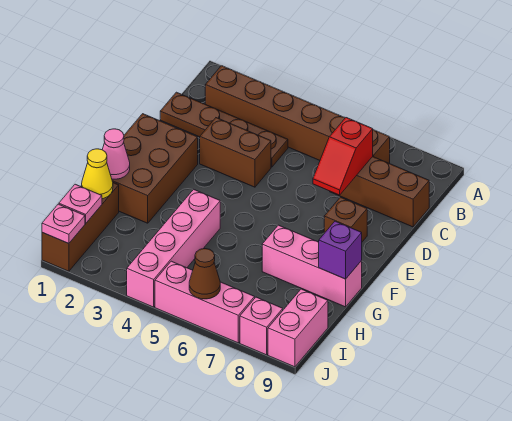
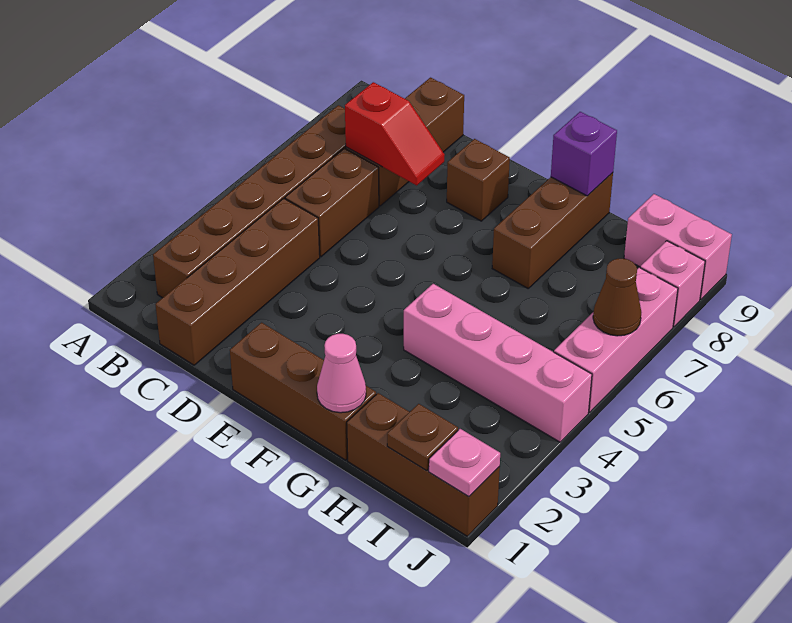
brown plate C1:C4 level 1 -> brown brick C1:C4 level 1
brown brick D3:D4 level 1 -> brown brick C5:C6 level 1
brown brick E1:G2 level 1 -> brown brick E1:G1 level 1
pink brick G7:G9 level 1 -> brown brick G7:G9 level 1
yellow cone H1 level 2 -> none
pink plate I1 level 2 -> brown plate I1 level 2

